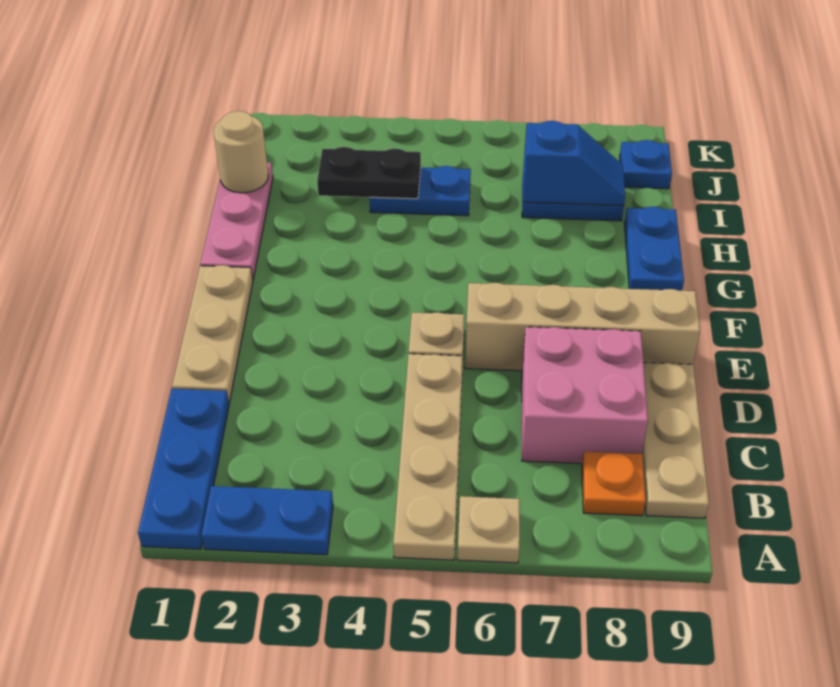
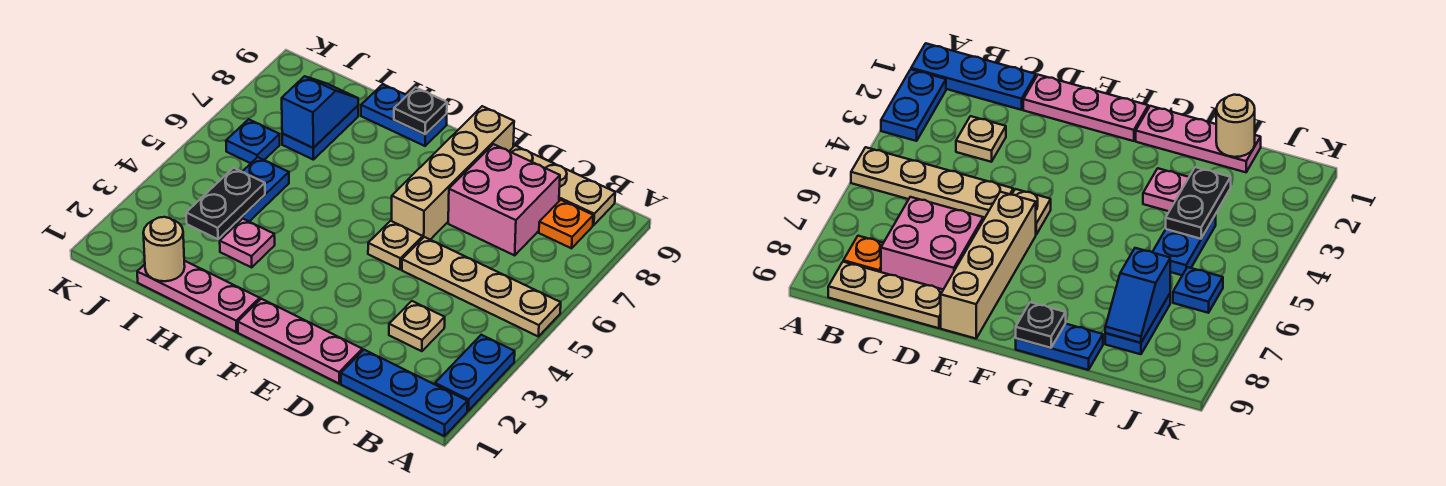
tan plate A6 level 1 -> tan plate C3 level 1
tan plate D1:F1 level 1 -> pink plate D1:F1 level 1
none -> black plate G9 level 2
none -> pink plate H3 level 1
blue plate J9 level 1 -> blue plate J6 level 1

